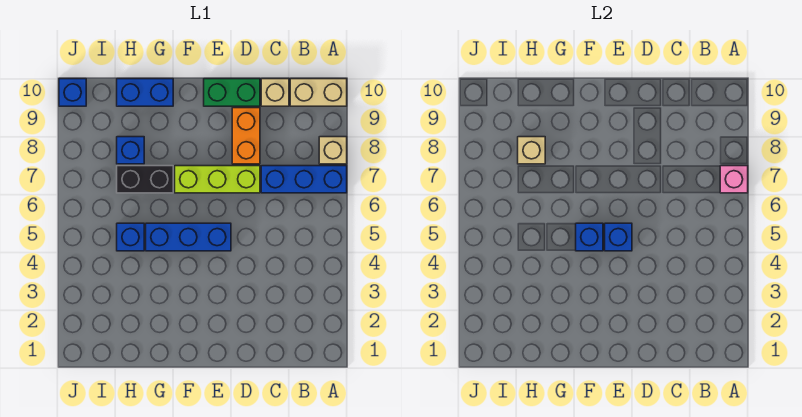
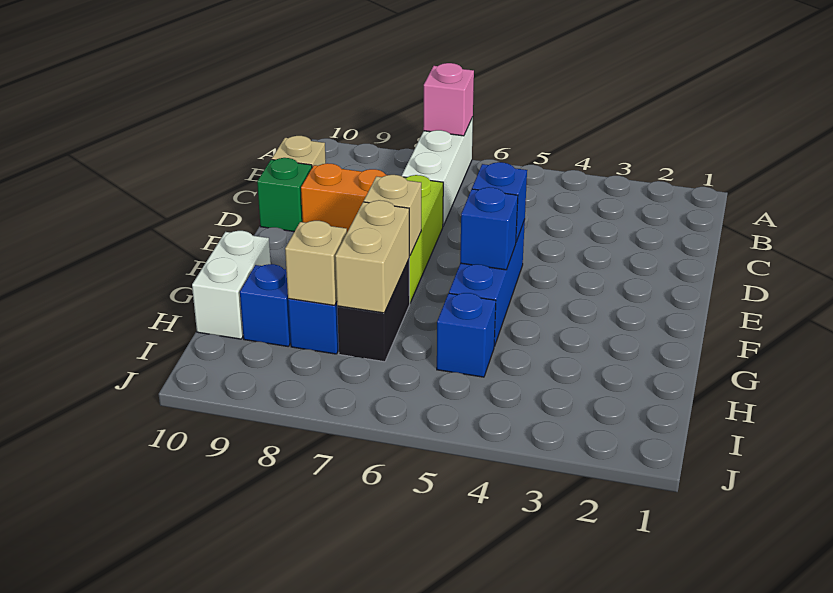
blue brick A7:C7 level 1 -> white brick A7:C7 level 1
tan brick A8 level 1 -> tan brick F7 level 2
tan brick A10:B10 level 1 -> tan brick G7:H7 level 2
green brick D10:E10 level 1 -> green brick D10 level 1
blue brick G10:H10 level 1 -> white brick G10:H10 level 1
blue brick J10 level 1 -> blue brick H9 level 1

